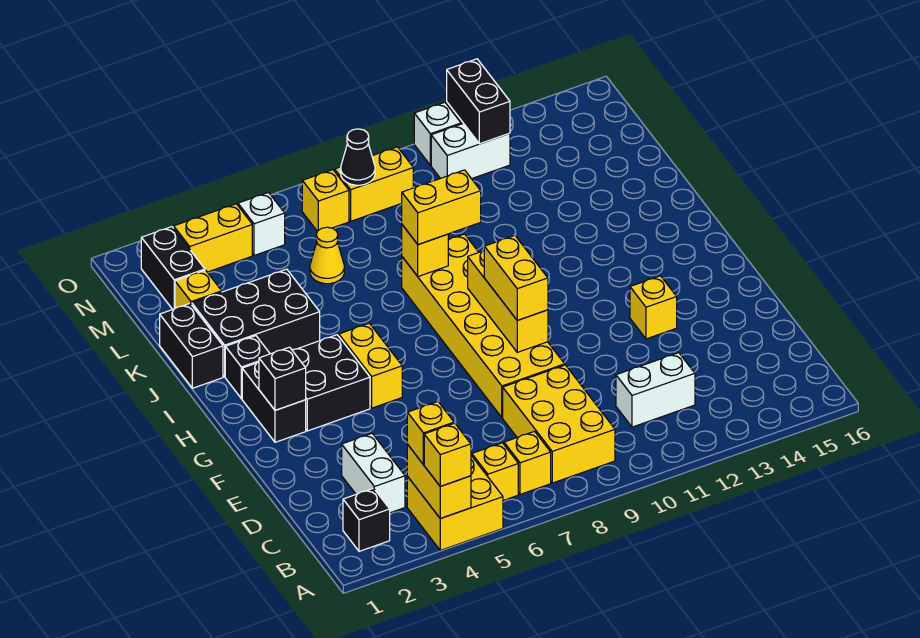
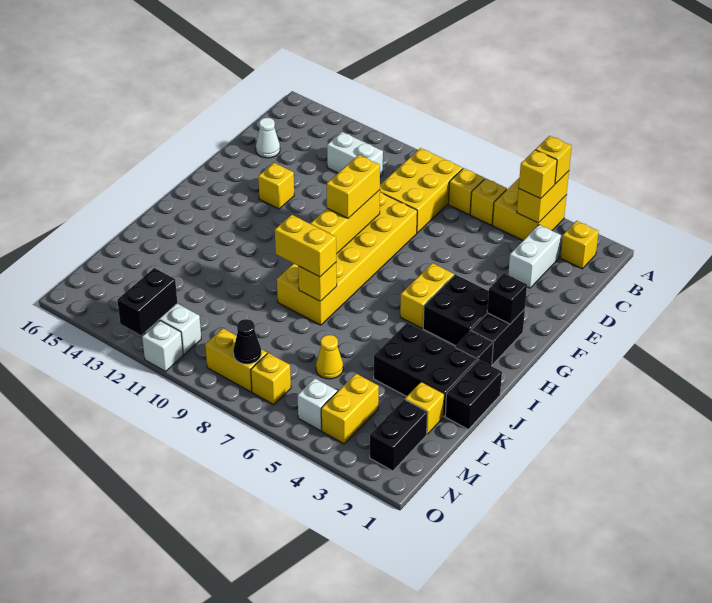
black brick B2 level 1 -> yellow brick B2 level 1
none -> white cone D15 level 1
yellow brick N3:N4 level 1 -> yellow brick M4:N4 level 1

